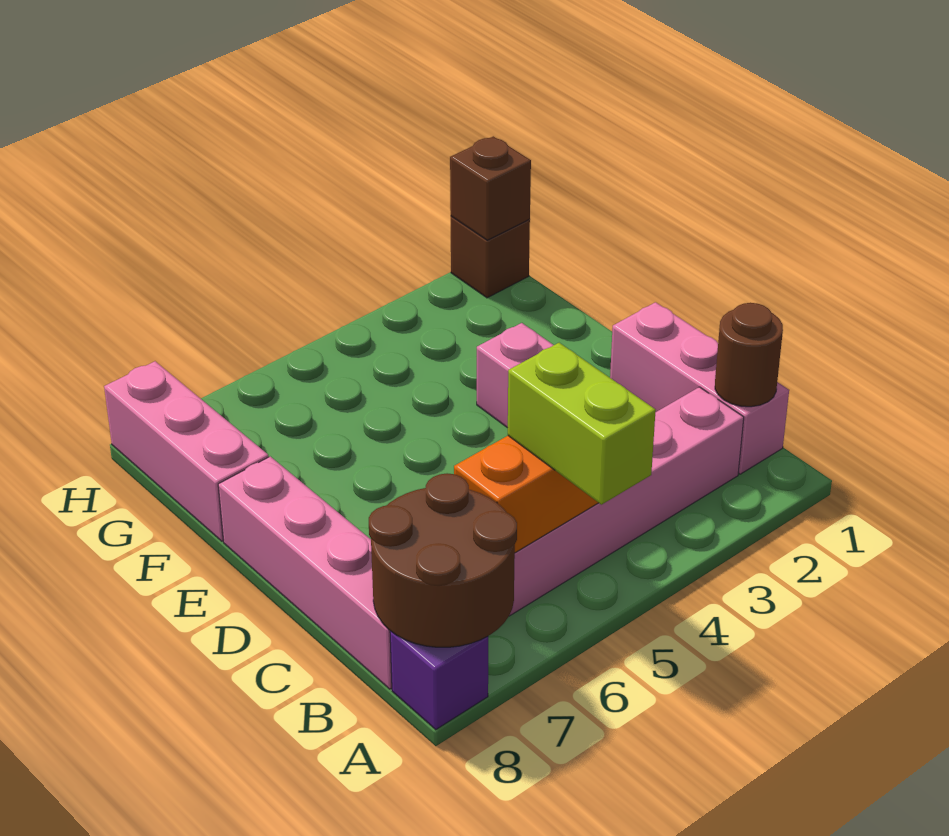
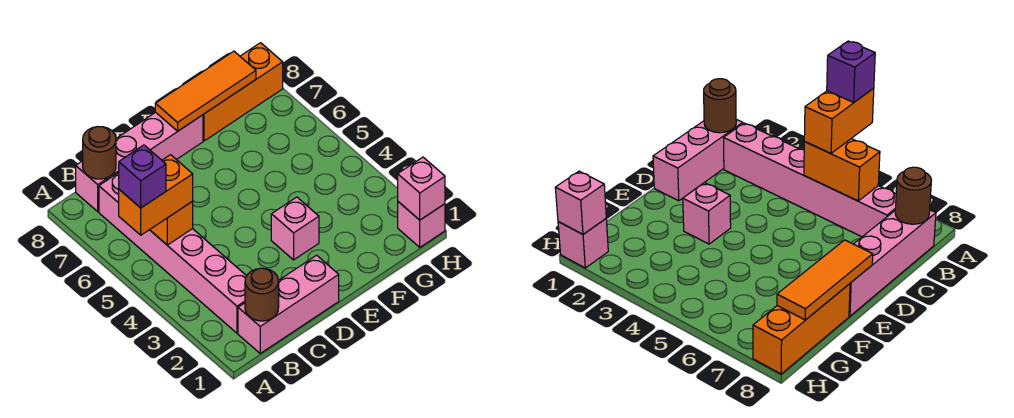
lime brick A5:B5 level 3 -> orange brick A5:B5 level 3
brown round brick A7:B8 level 2 -> brown round brick B8 level 2
purple brick A8 level 1 -> purple brick A5 level 4
none -> orange tile E8:G8 level 2
pink brick F8:H8 level 1 -> orange brick F8:H8 level 1
brown brick H1 level 1 -> pink brick H1 level 1
brown brick H1 level 2 -> pink brick H1 level 2

